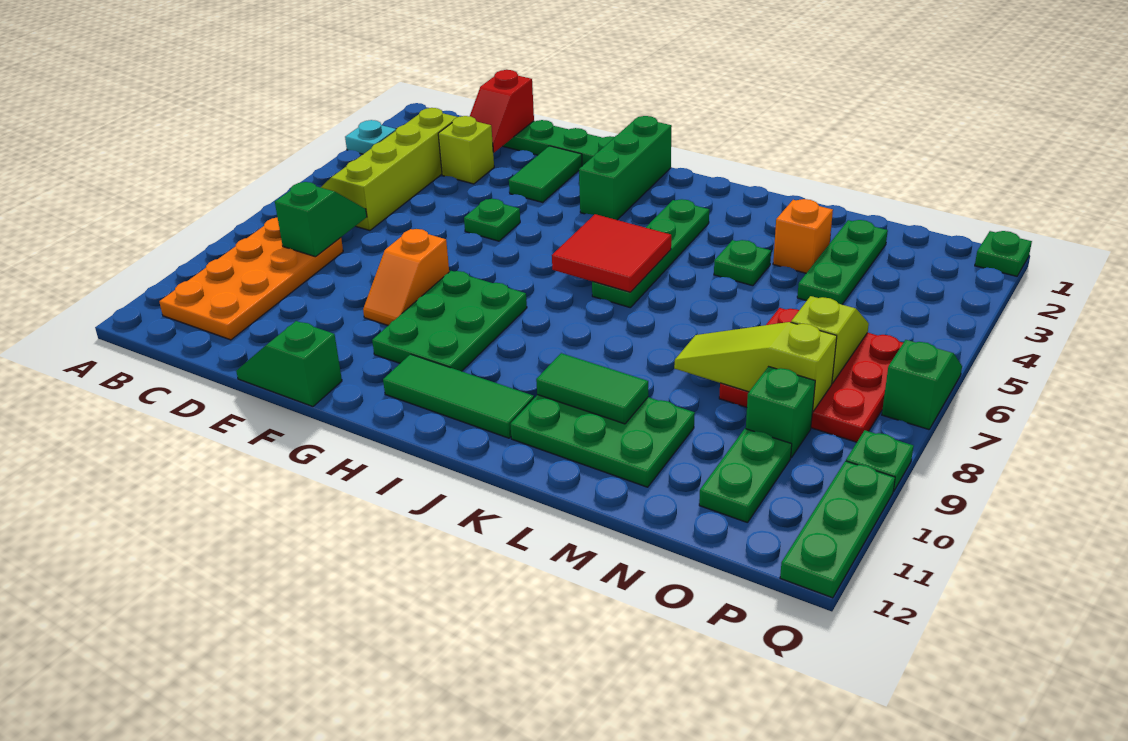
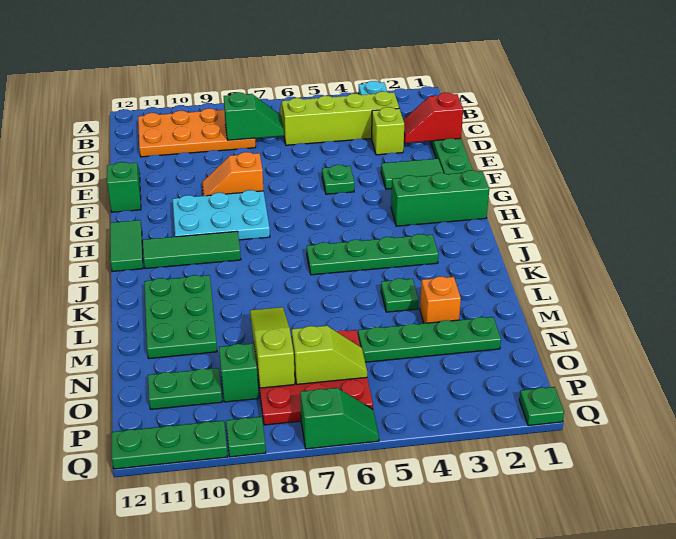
green plate G8:H10 level 1 -> cyan plate G8:H10 level 1
green tile H11:J11 level 1 -> green tile I9:I11 level 1
red tile I5:J6 level 2 -> none
green tile K10:L10 level 2 -> green tile H12:I12 level 1
green plate N2:N4 level 1 -> green plate N2:N5 level 1

